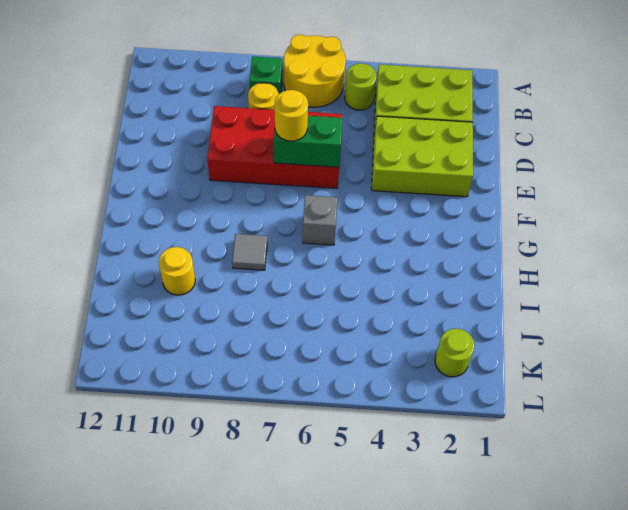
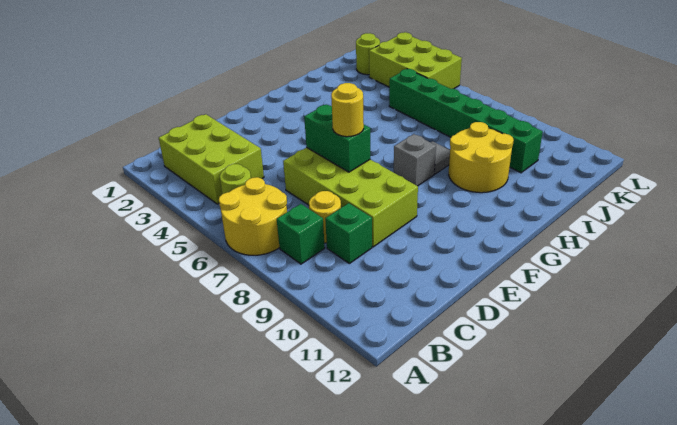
none -> green brick C9 level 1
lime brick D2:E4 level 1 -> lime brick K3:L5 level 1
red brick D6:E9 level 1 -> lime brick D6:E9 level 1
grey brick G6 level 1 -> grey brick G8 level 1
yellow round brick I10 level 1 -> yellow round brick H9:I10 level 1
none -> green brick J5:J10 level 1

